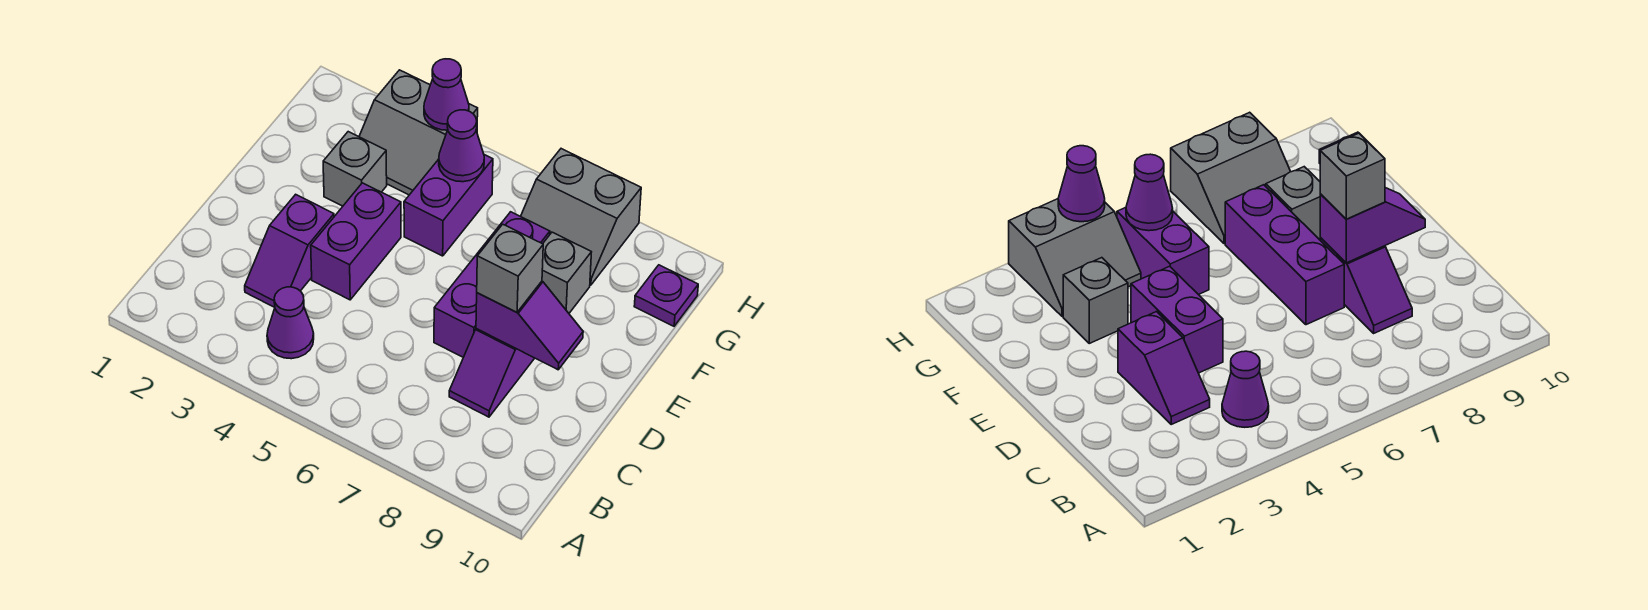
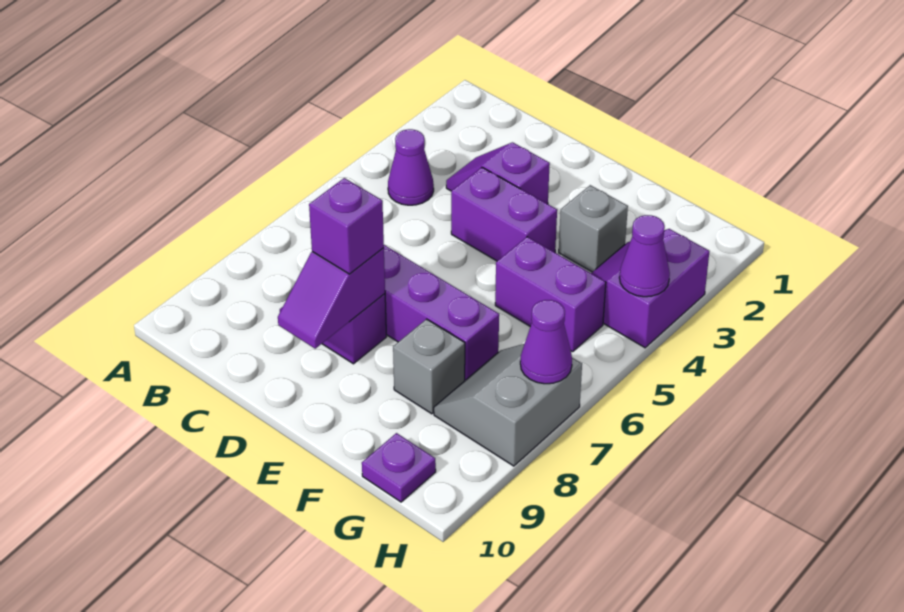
grey brick D8 level 3 -> purple brick D8 level 3
grey slope G3:H4 level 1 top H -> purple slope G3:H4 level 1 top H
purple cone G5 level 2 -> purple cone H7 level 2

